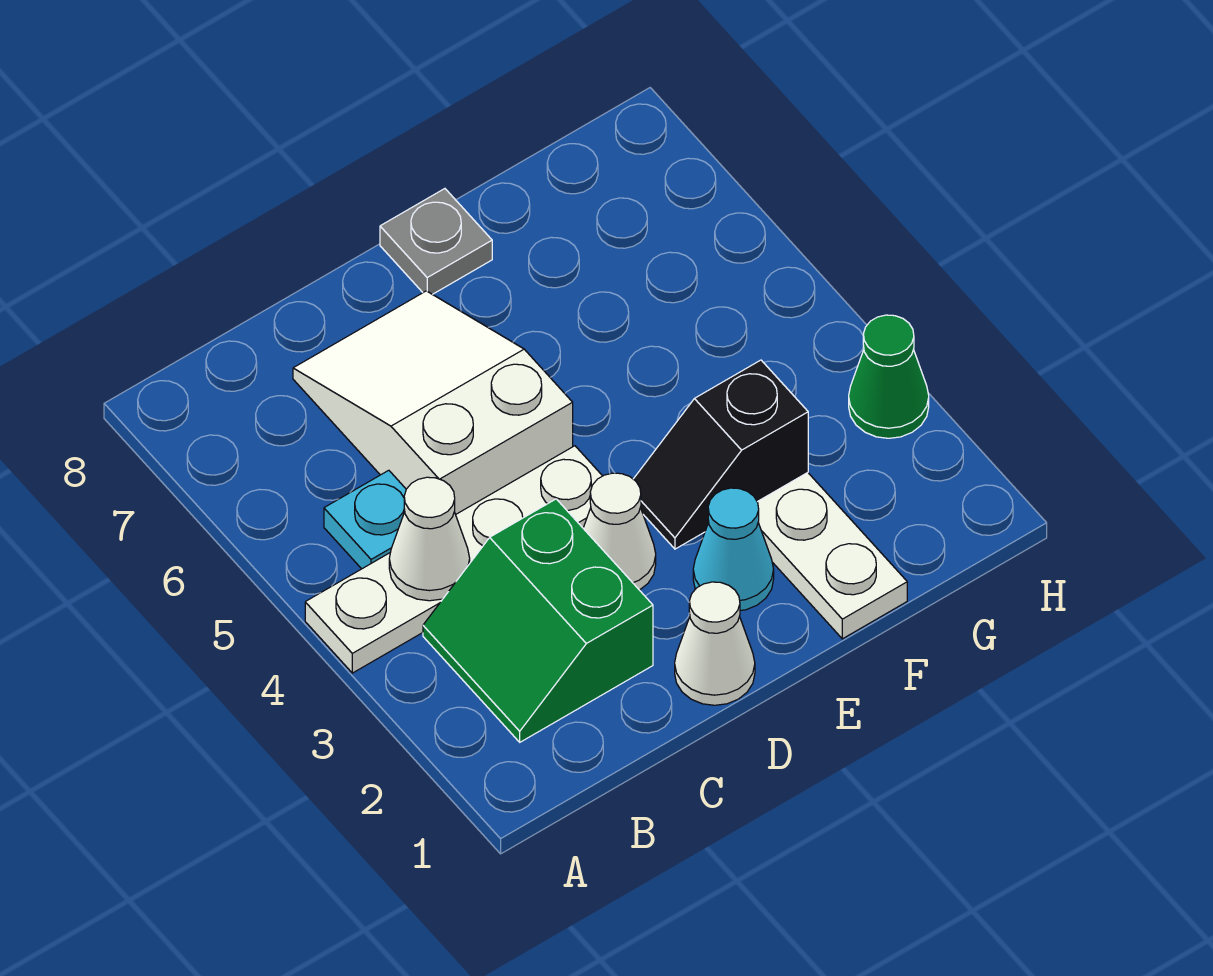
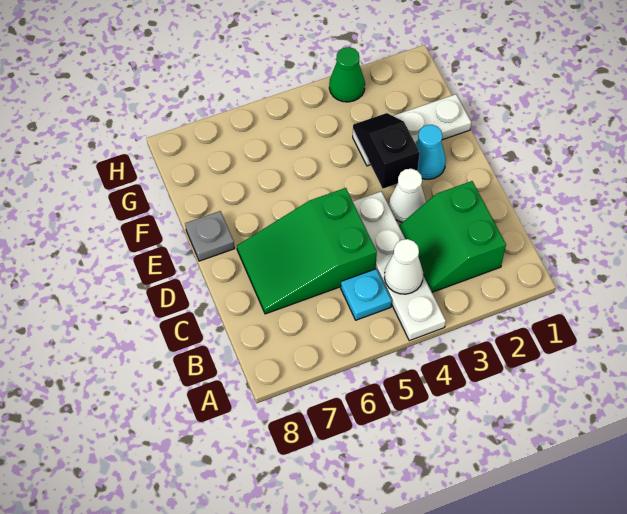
green slope B2:C3 level 1 top C -> green slope B2:C3 level 1 top 2
white slope C5:D7 level 1 top 5 -> green slope C5:D7 level 1 top 5
white cone D1 level 1 -> none
black slope E3:F3 level 2 top F -> black slope E3:F3 level 2 top E

